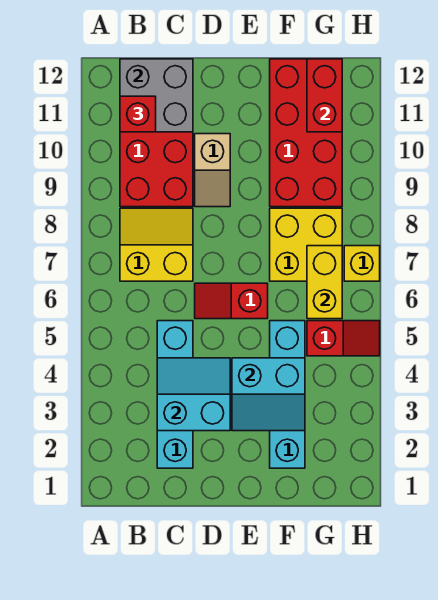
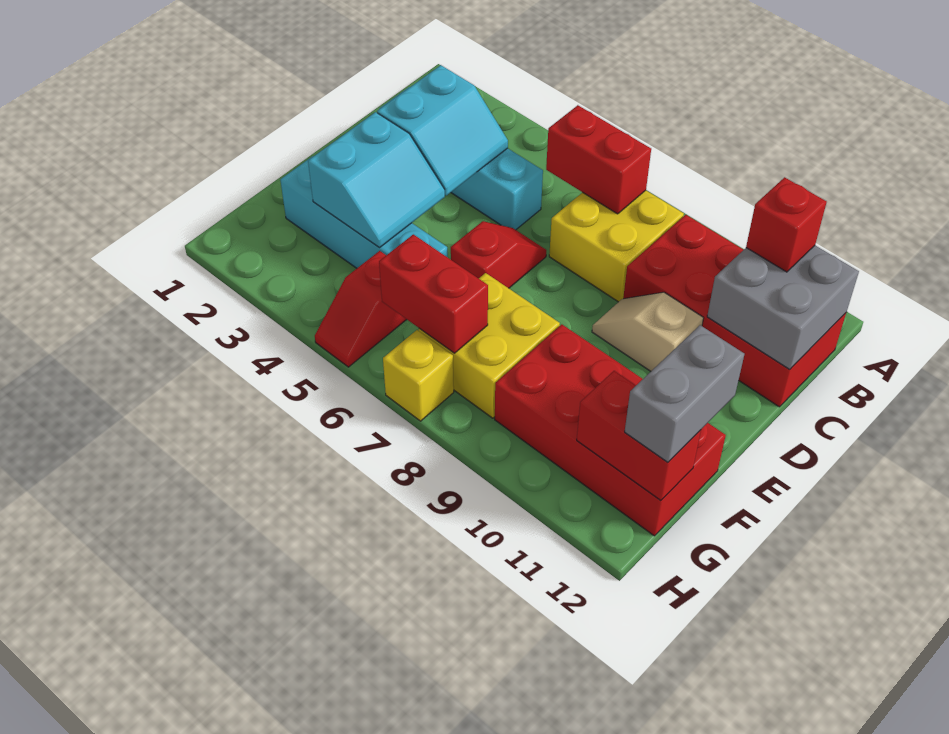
none -> red brick B6:B7 level 2
yellow slope B7:C8 level 1 top 7 -> yellow brick B7:C8 level 1
cyan slope E3:F4 level 2 top 4 -> cyan slope E3:F4 level 2 top 3
none -> grey brick F12:G12 level 3
yellow brick G6:G7 level 2 -> red brick G6:G7 level 2

